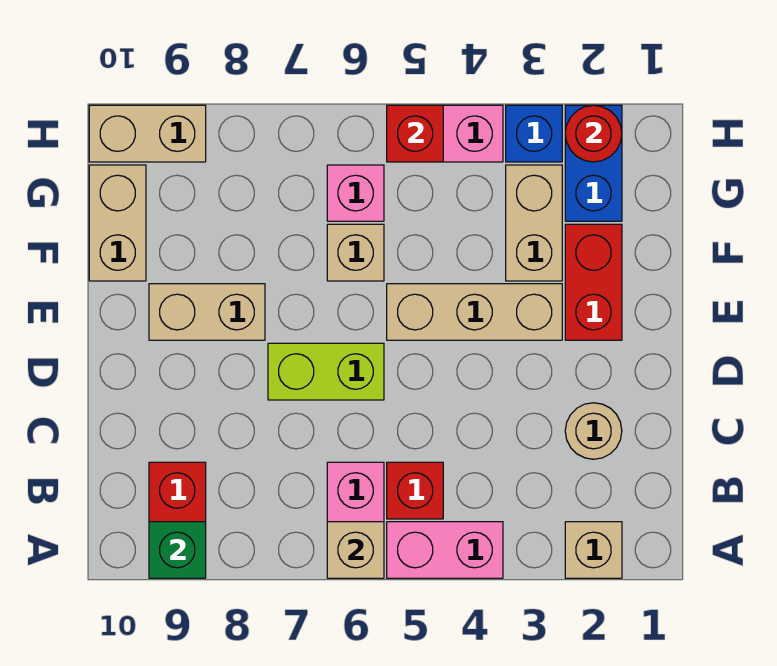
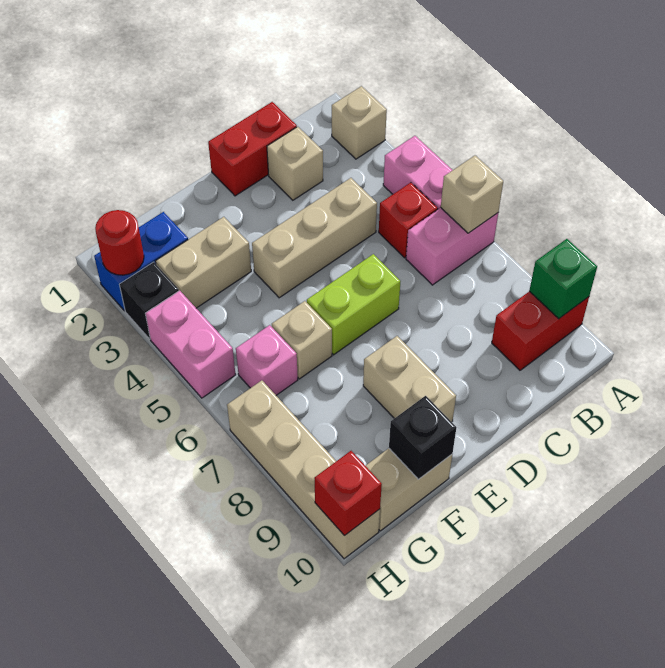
tan round brick C2 level 1 -> tan brick C2 level 1
lime brick D6:D7 level 1 -> lime brick D6:E6 level 1
red brick E2:F2 level 1 -> red brick C1:D1 level 1
tan brick E3:E5 level 1 -> tan brick C4:E4 level 1
none -> black brick F10 level 2
blue brick H3 level 1 -> black brick H3 level 1
red brick H5 level 2 -> red brick H10 level 2
tan brick H9:H10 level 1 -> tan brick H7:H10 level 1

